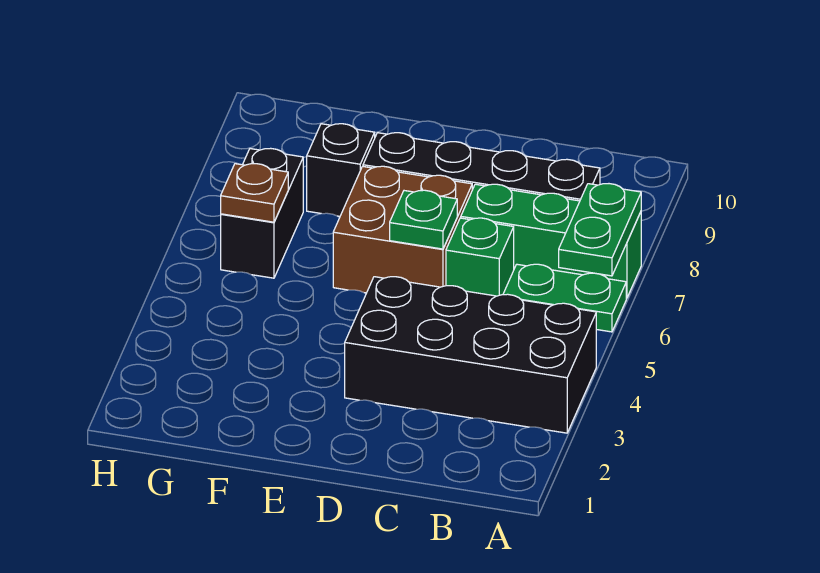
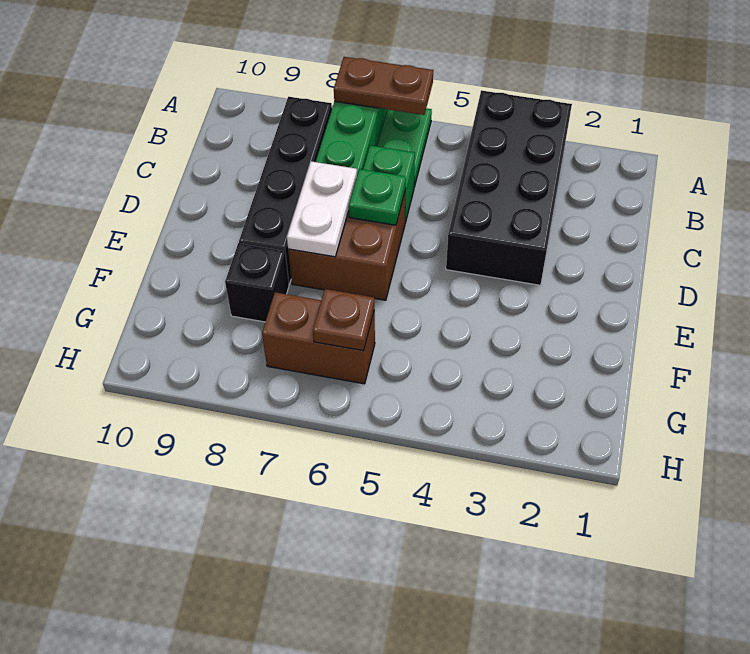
green plate A6:A7 level 2 -> brown plate A6:A7 level 2
none -> white plate D7:E7 level 2
black brick G6:G7 level 1 -> brown brick G6:G7 level 1

